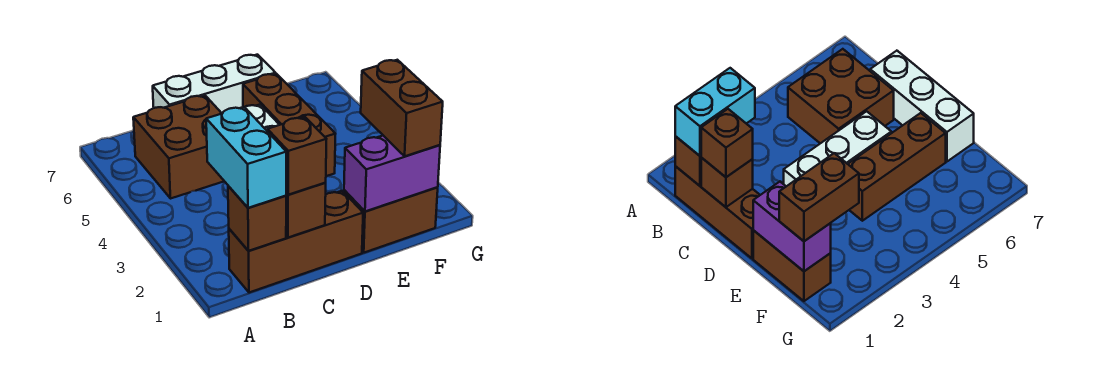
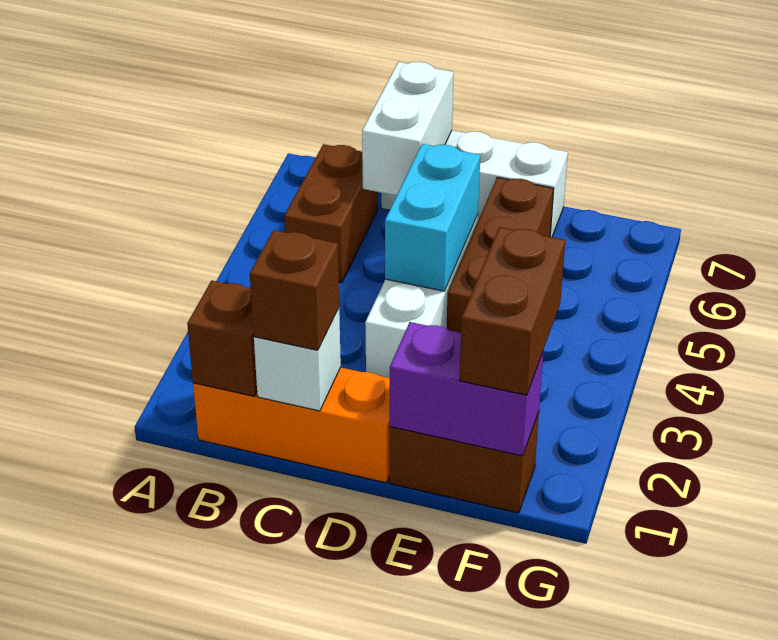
brown brick B1:D1 level 1 -> orange brick B1:D1 level 1
cyan brick B1:B2 level 3 -> cyan brick D4:D5 level 2
brown brick B5:C6 level 1 -> brown brick B5:B6 level 1
brown brick C1 level 2 -> white brick C1 level 2
none -> white brick C6:C7 level 2

